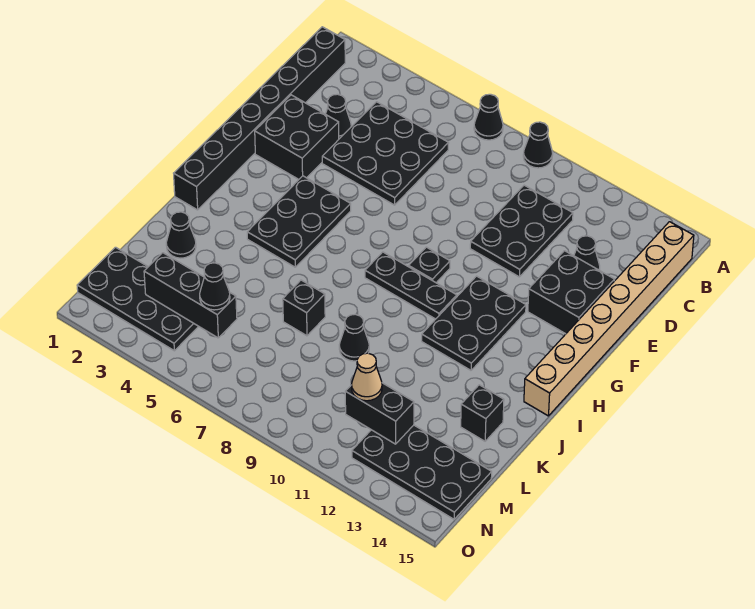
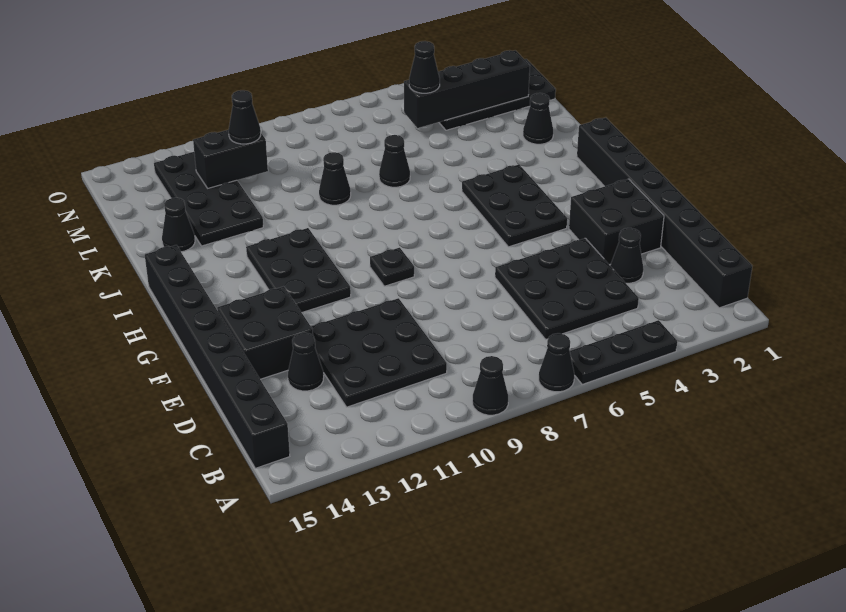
tan brick B15:I15 level 1 -> black brick B15:I15 level 1
black plate C10:E11 level 1 -> black plate C10:E12 level 1
black plate H8:H10 level 1 -> black plate A4:A6 level 1
black brick K7 level 1 -> black cone K7 level 1
black brick K14 level 1 -> black cone K14 level 1
black brick M3:M5 level 2 -> black brick M2:M5 level 2
tan cone M11 level 3 -> black cone M11 level 3
black plate M12:N15 level 1 -> black plate K12:N13 level 1

